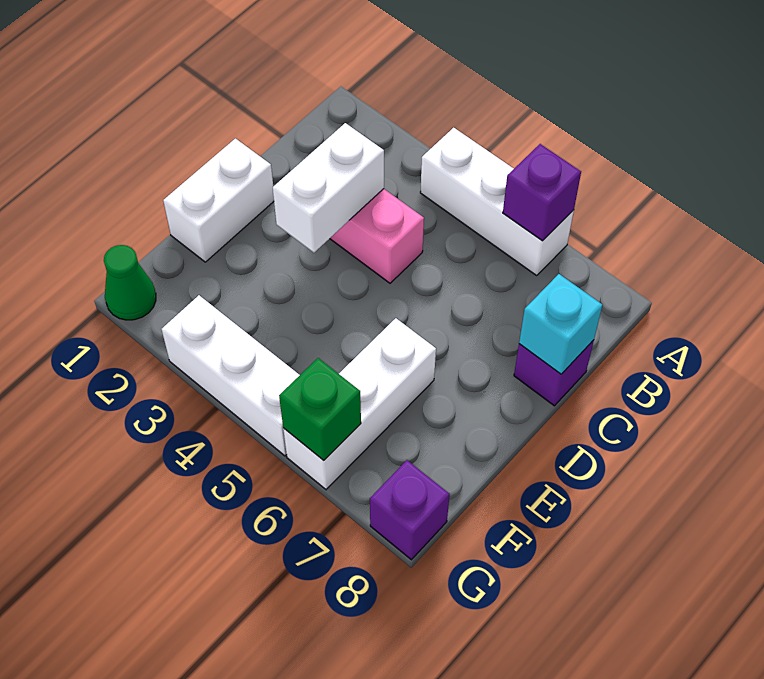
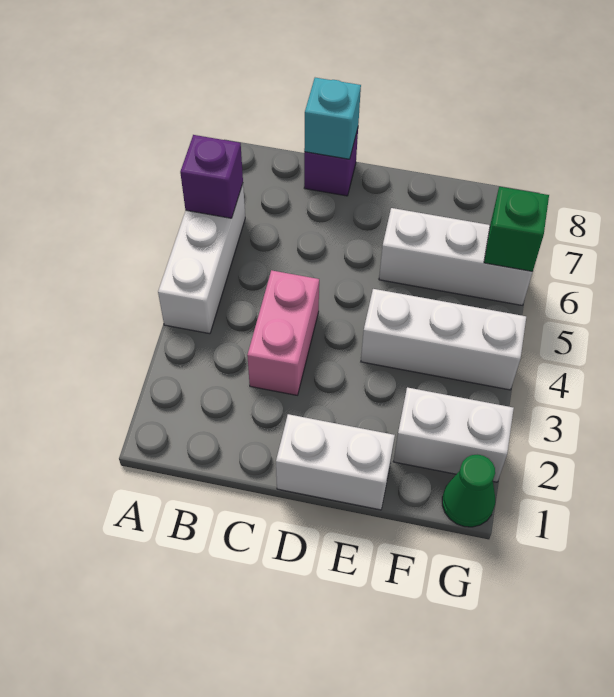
white brick C3:D3 level 2 -> white brick F2:G2 level 1
white brick G3:G5 level 1 -> white brick E4:G4 level 1
purple brick G8 level 1 -> none

